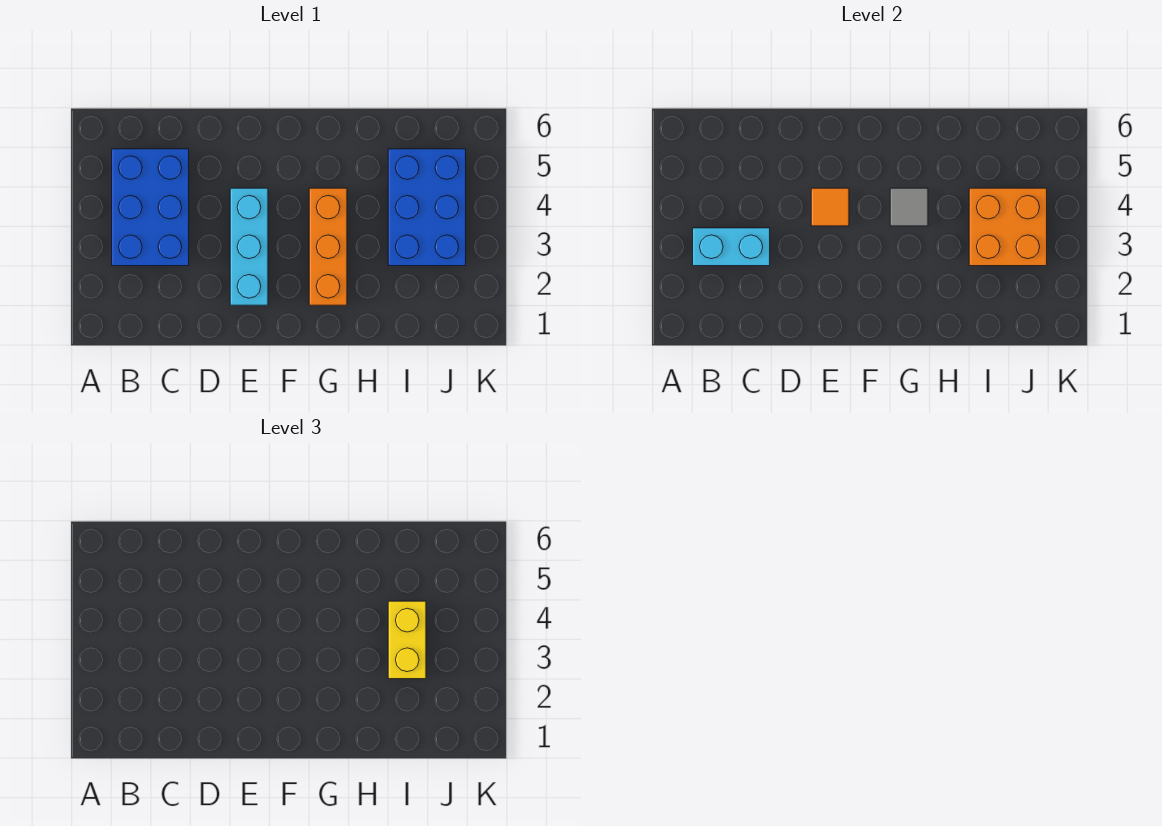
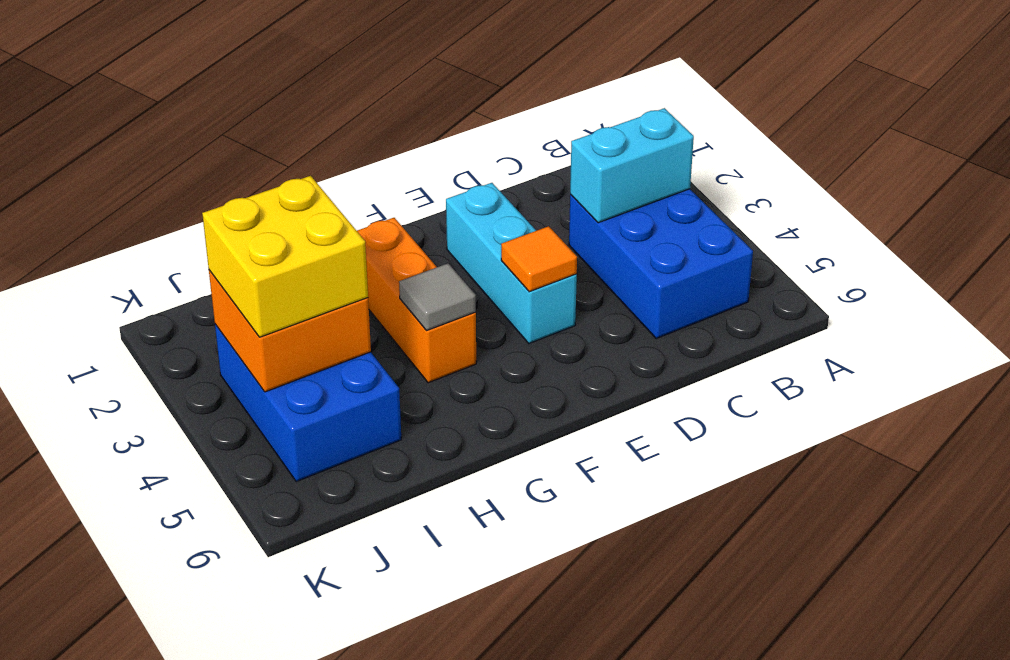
yellow brick I3:I4 level 3 -> yellow brick I3:J4 level 3

